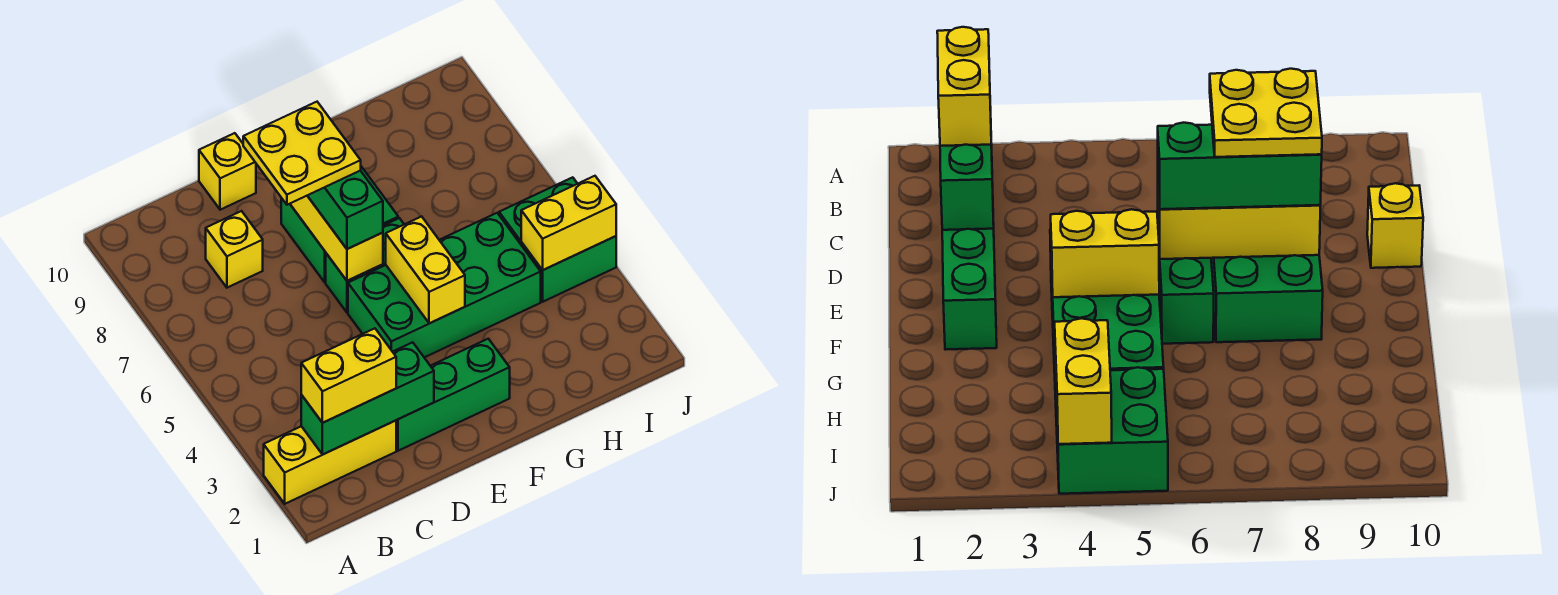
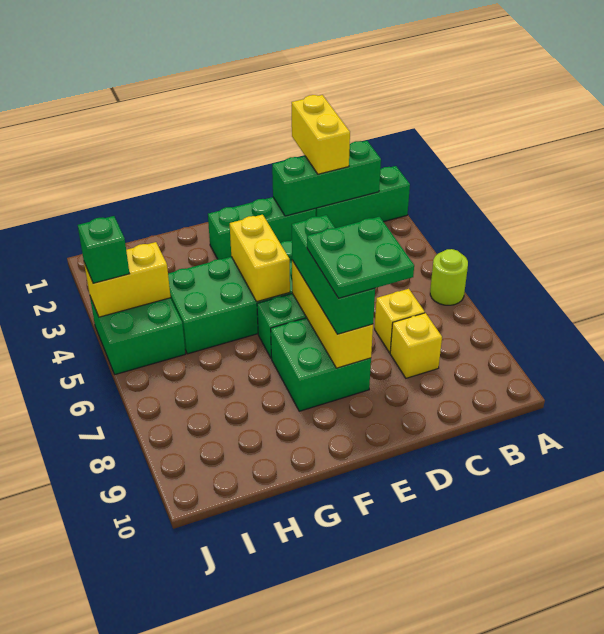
yellow brick A2:C2 level 1 -> green brick A2:C2 level 1
none -> lime round brick A6 level 1
yellow brick B2:C2 level 3 -> yellow brick C1:C2 level 3
yellow plate D7:E8 level 4 -> green plate D7:E8 level 4
yellow brick D10 level 1 -> yellow brick C7 level 1
none -> green brick J4 level 3

